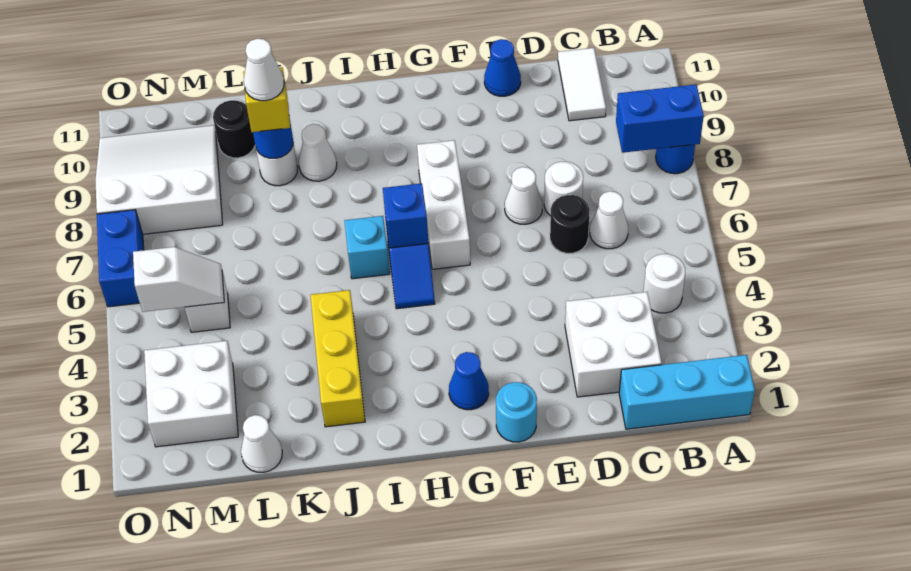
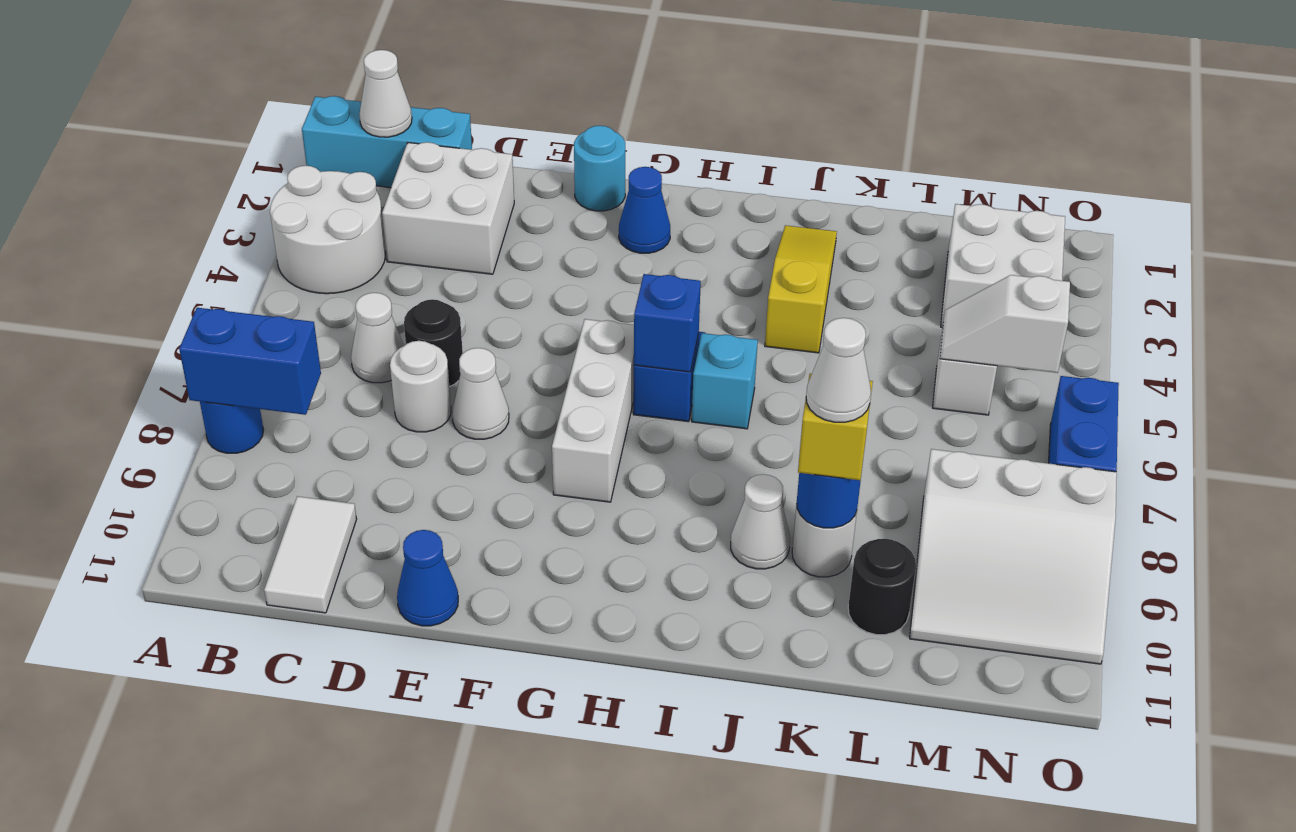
white round brick B4 level 1 -> white round brick A3:B4 level 1
yellow brick J2:J4 level 1 -> yellow slope J2:J4 level 1 top 4
white cone L1 level 1 -> white cone B1 level 2

